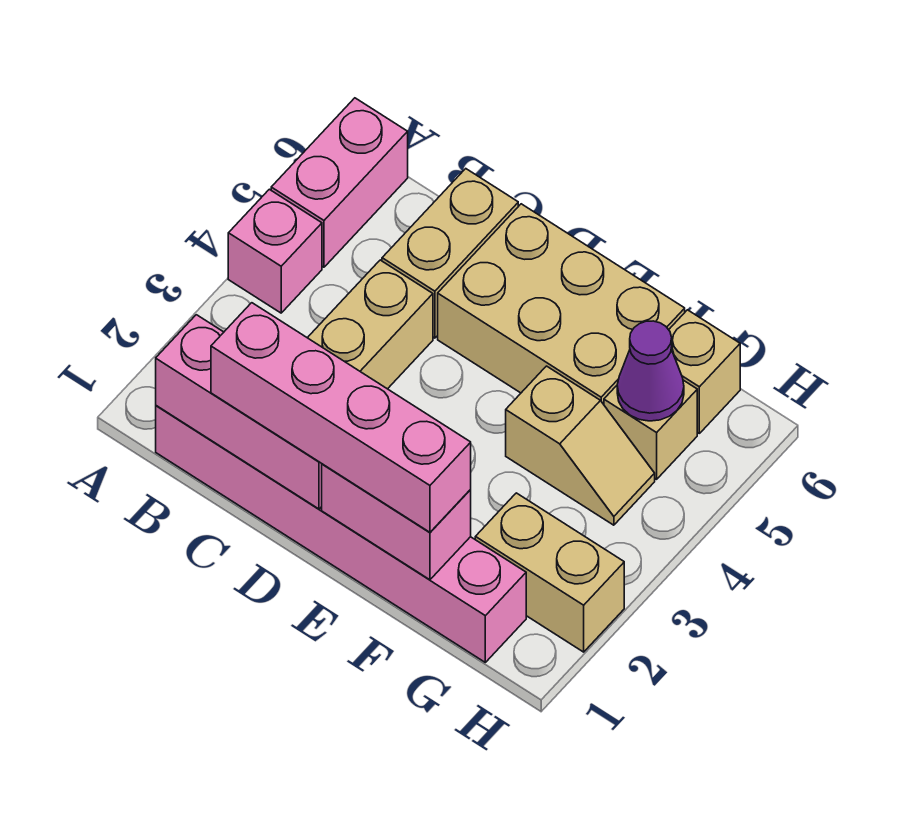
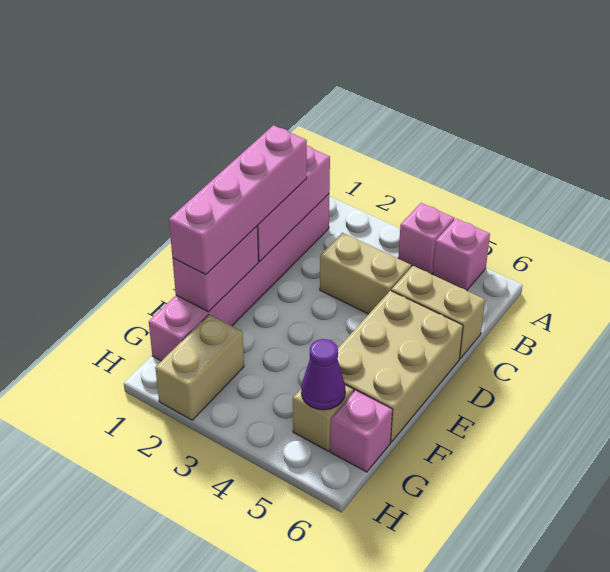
pink brick A5:A6 level 1 -> pink brick A5 level 1
tan slope F4:G4 level 1 top F -> none
tan brick G6 level 1 -> pink brick G6 level 1

